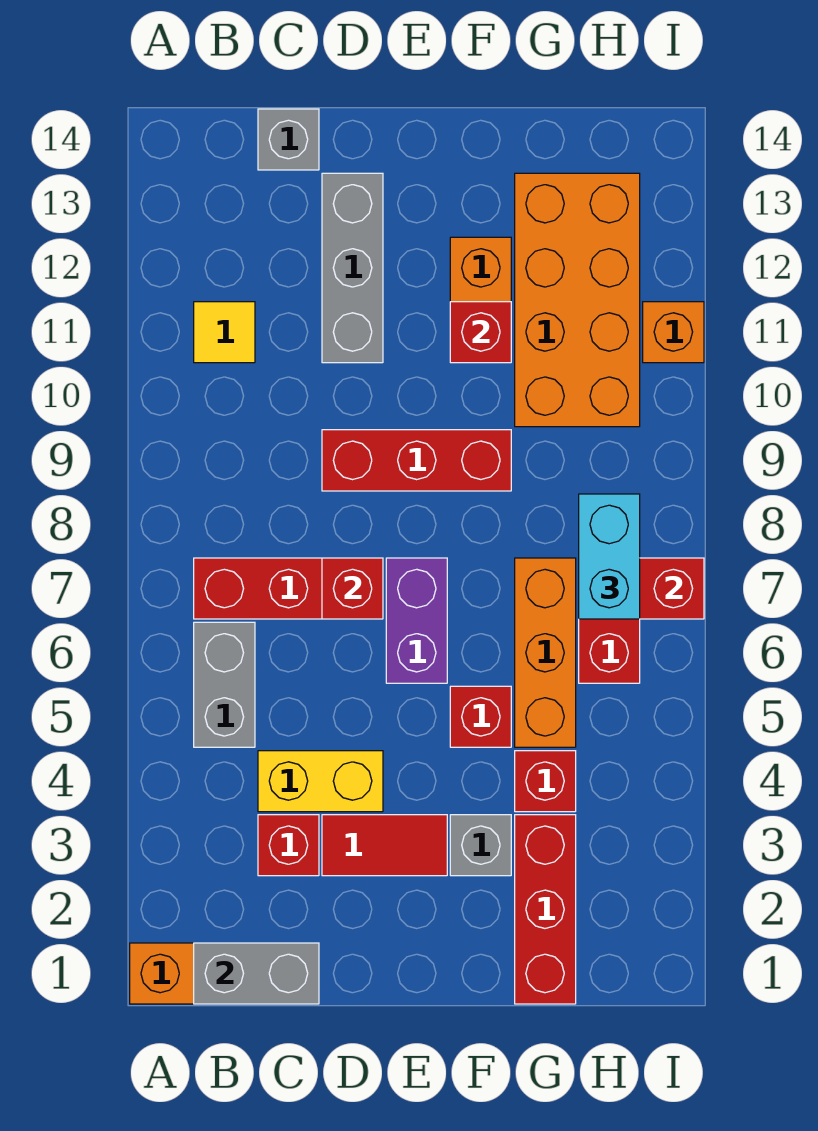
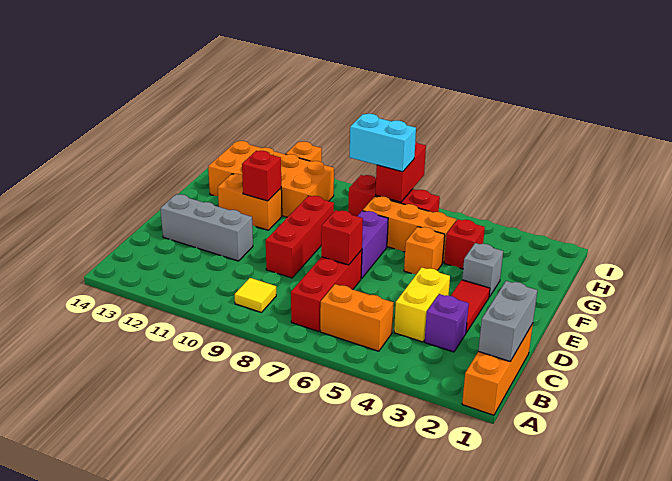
grey brick B5:B6 level 1 -> orange brick B5:B6 level 1
yellow tile B11 level 1 -> yellow tile B9 level 1
red brick C3 level 1 -> purple brick C3 level 1
grey brick C14 level 1 -> none
purple brick E6:E7 level 1 -> purple brick E7:F7 level 1
red brick F5 level 1 -> orange brick F5 level 1
red brick G1:G3 level 1 -> none

